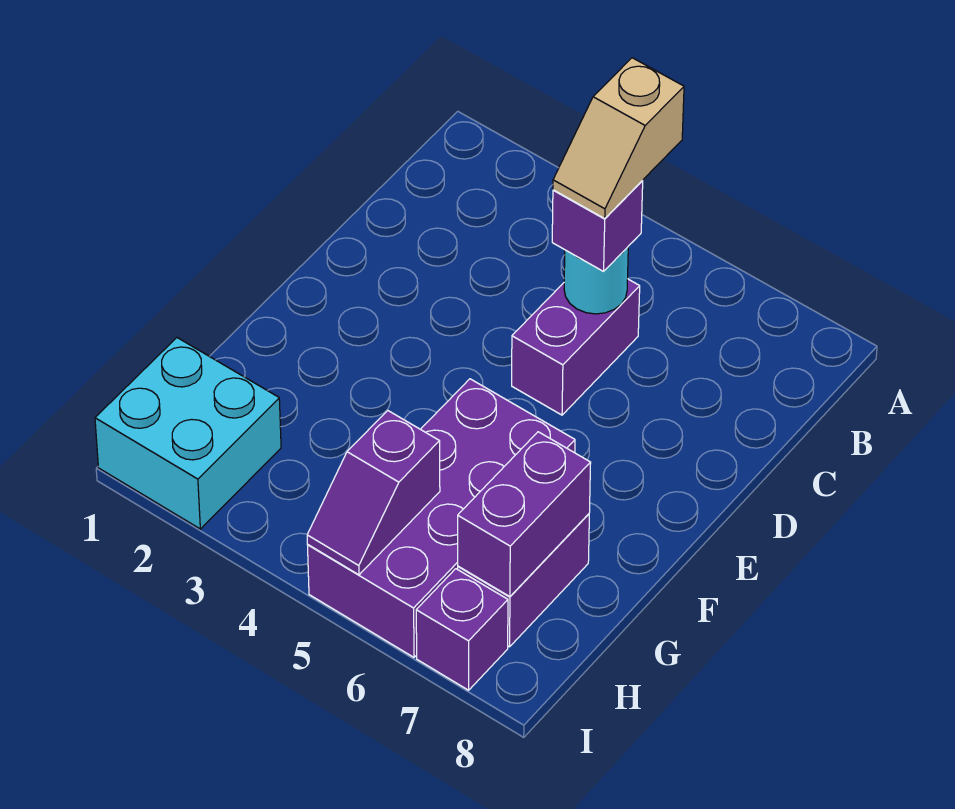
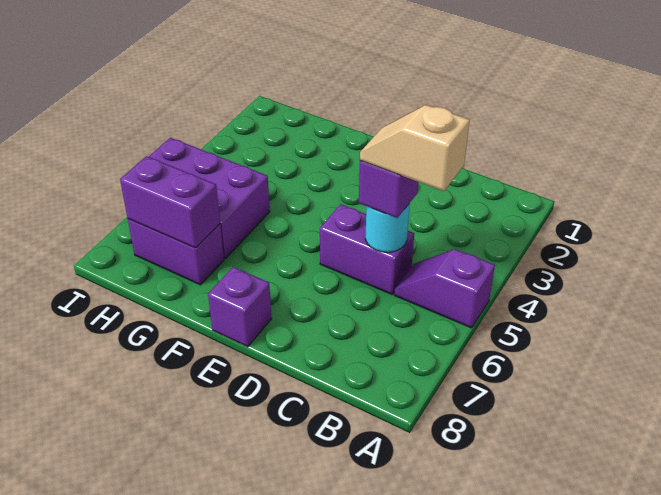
purple brick F5:I6 level 1 -> purple brick G5:I6 level 1
cyan brick H1:I2 level 1 -> none
purple slope H5:I5 level 2 top H -> purple slope A5:B5 level 1 top A
purple brick I7 level 1 -> purple brick E8 level 1

